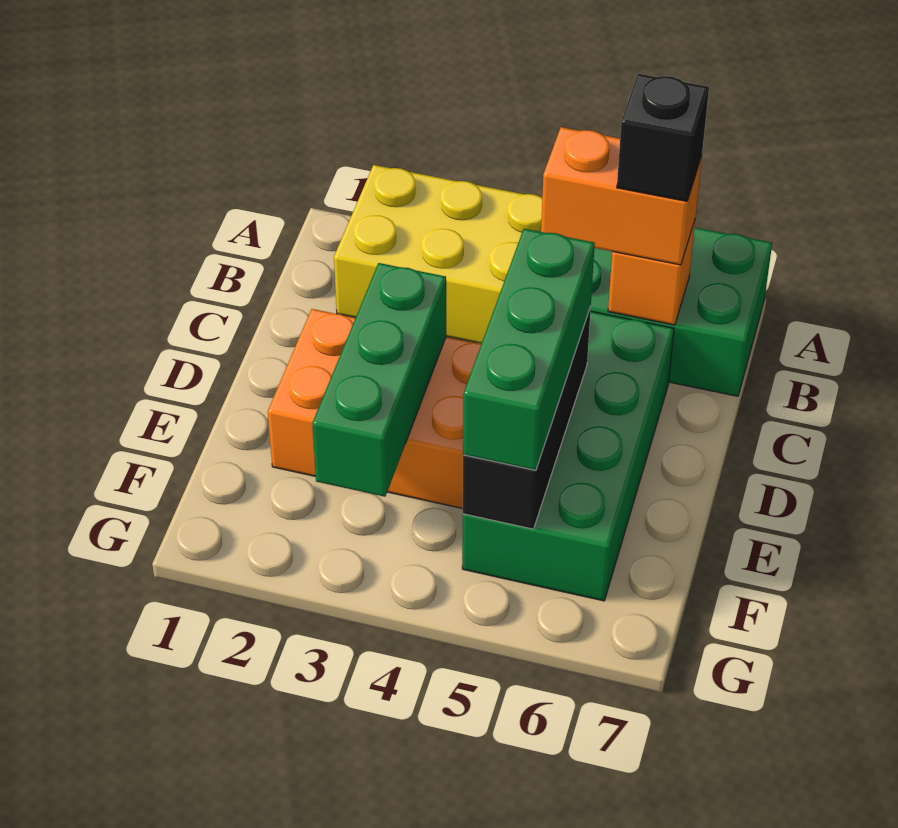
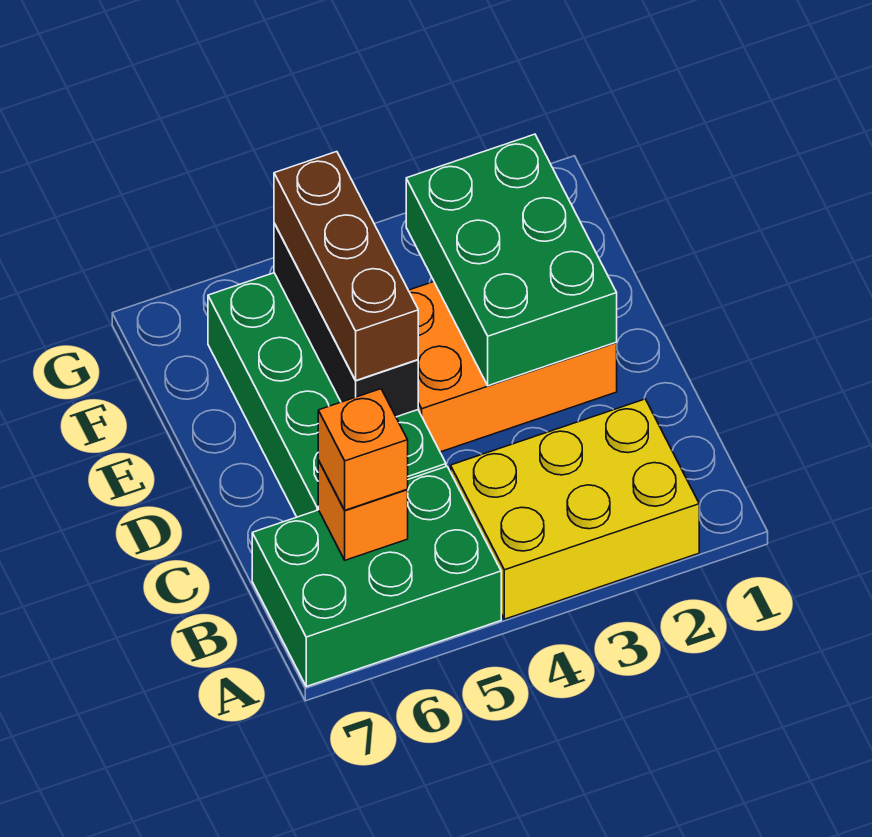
orange brick B5:B6 level 3 -> orange brick B6 level 3
black brick B6 level 4 -> none
green brick D3:F3 level 2 -> green brick D2:F3 level 2
green brick D5:F5 level 3 -> brown brick D5:F5 level 3

